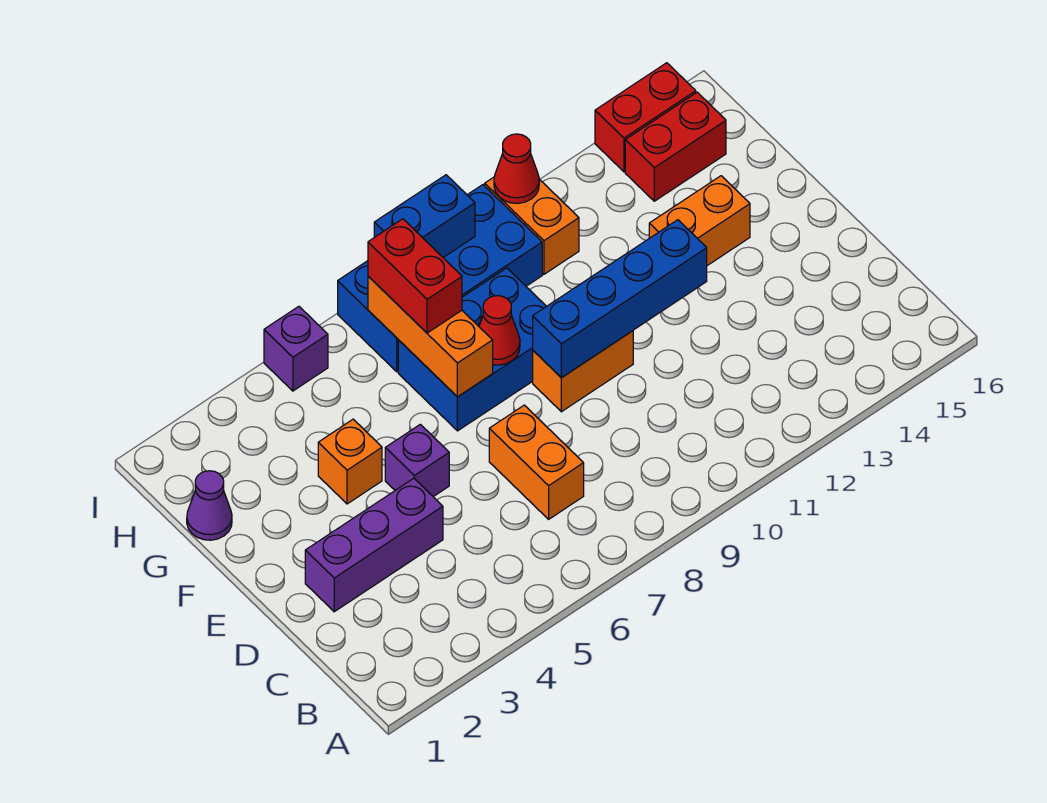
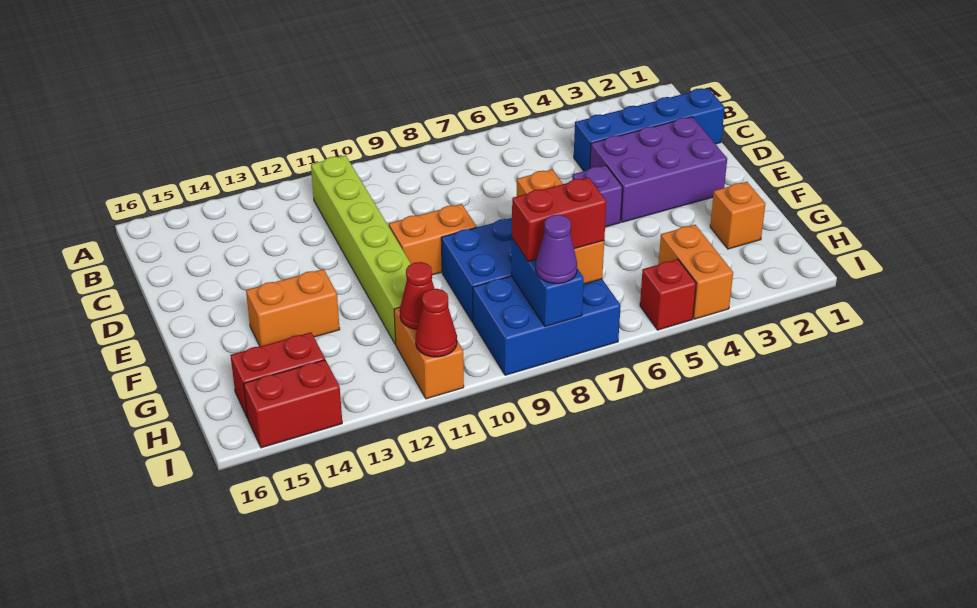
none -> lime brick B11:G11 level 1
orange brick C7:D7 level 1 -> orange brick H4:I4 level 1
purple brick D2:D4 level 1 -> purple brick D2:E4 level 1
blue brick E9:E12 level 2 -> blue brick C1:C4 level 1
orange brick F4 level 1 -> orange brick G2 level 1
red cone F8 level 2 -> red cone H11 level 2
purple cone G1 level 1 -> purple cone I8 level 3
red brick G7:H7 level 3 -> red brick H7:H8 level 3
blue brick H7:I10 level 1 -> blue brick H7:I9 level 1
purple brick I5 level 1 -> red brick I5 level 1
blue brick I8:I9 level 2 -> blue brick H8:I8 level 2

